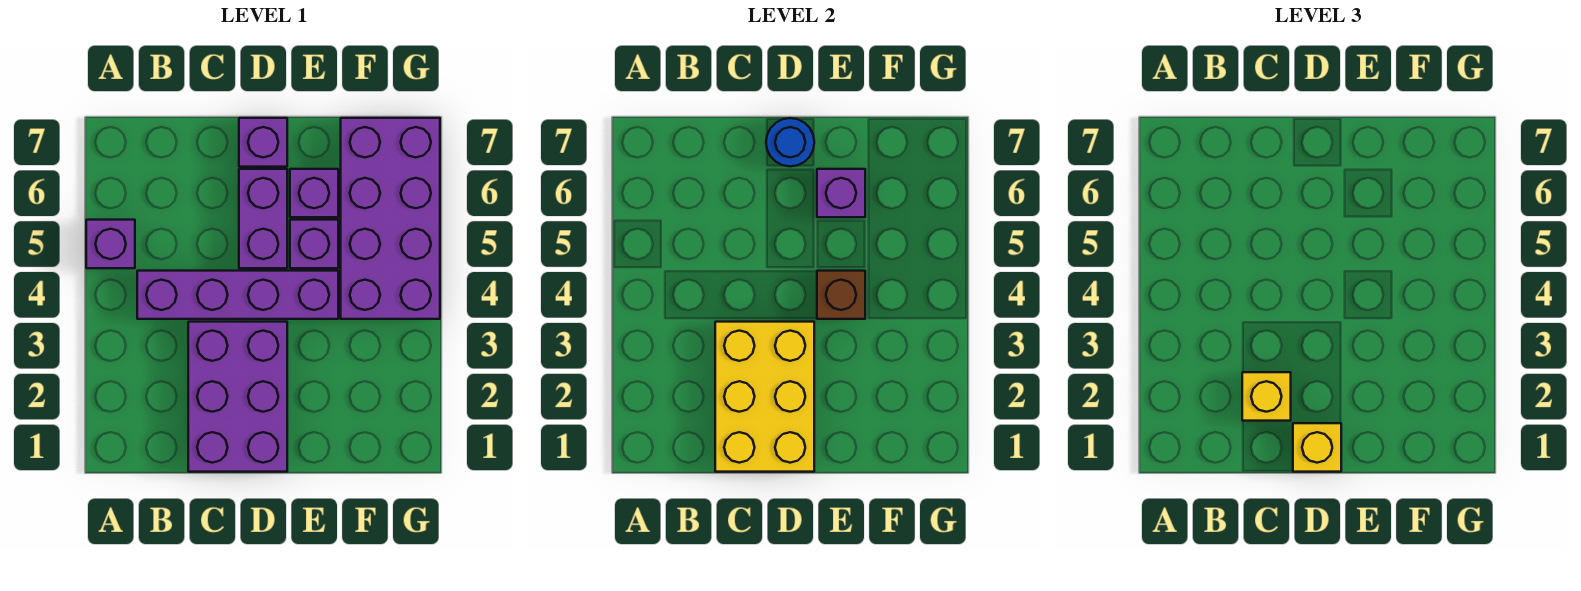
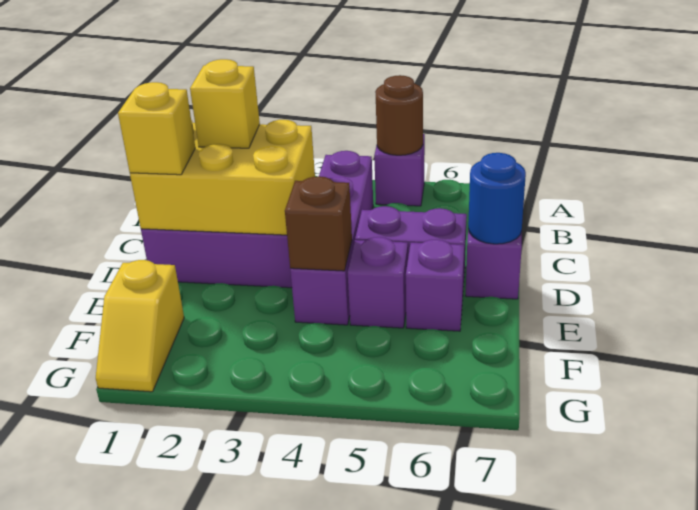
none -> brown round brick A5 level 2
purple brick E6 level 2 -> none
none -> yellow slope F1:G1 level 1 top F
purple brick F4:G7 level 1 -> none

